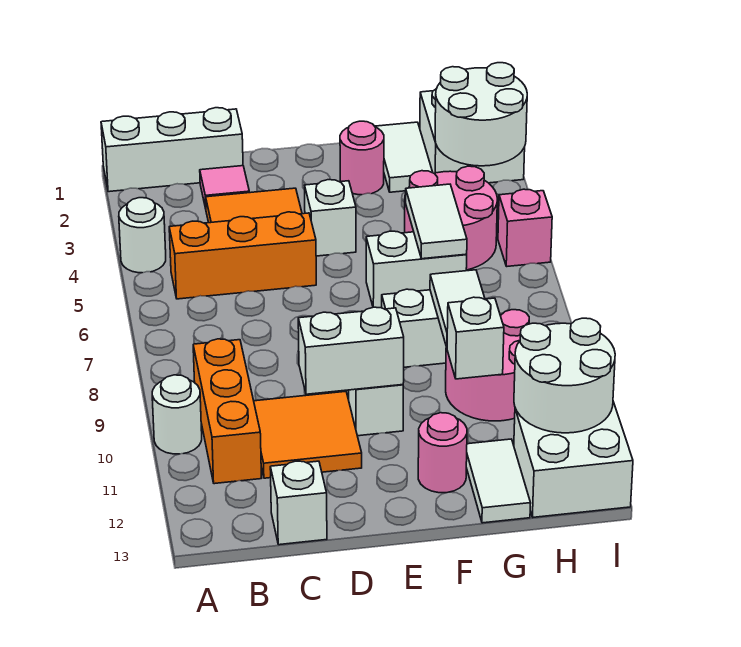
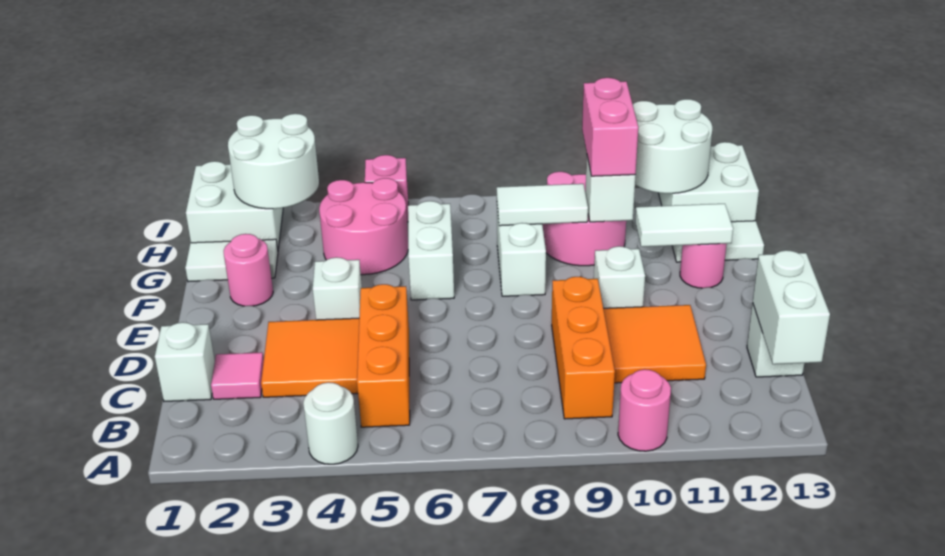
white brick A1:C1 level 1 -> white brick C1 level 1
white round brick A10 level 1 -> pink round brick A10 level 1
orange brick B9:B11 level 1 -> orange brick B9:D9 level 1
white brick D10:E10 level 2 -> white brick B13:C13 level 2
white tile G5:G6 level 2 -> white tile F11:F12 level 2
none -> pink brick G10:H10 level 3

